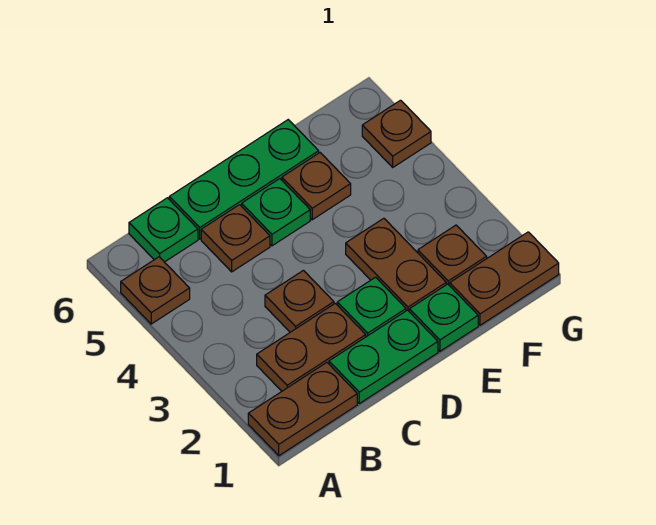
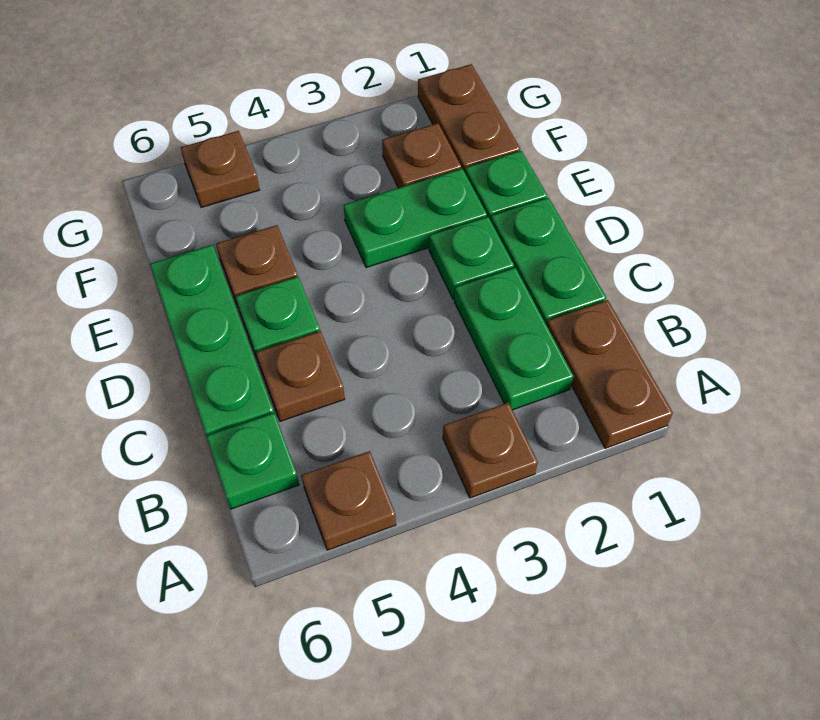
brown plate B2:C2 level 1 -> green plate B2:C2 level 1
brown plate C3 level 1 -> brown plate A3 level 1
brown plate E2:E3 level 1 -> green plate E2:E3 level 1

